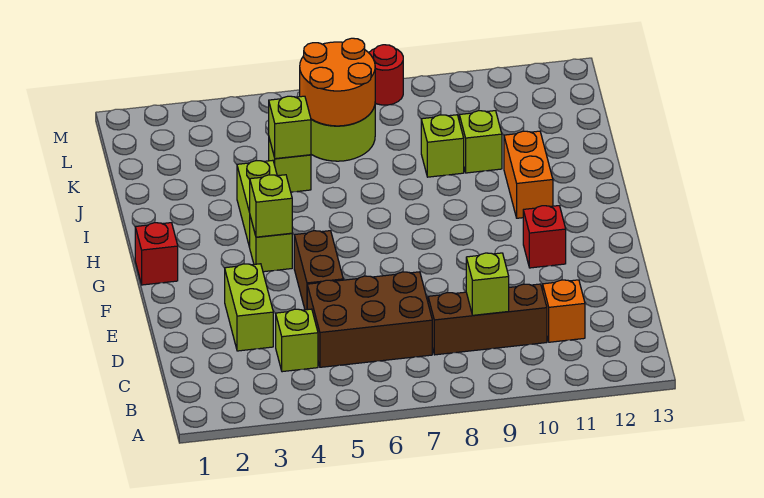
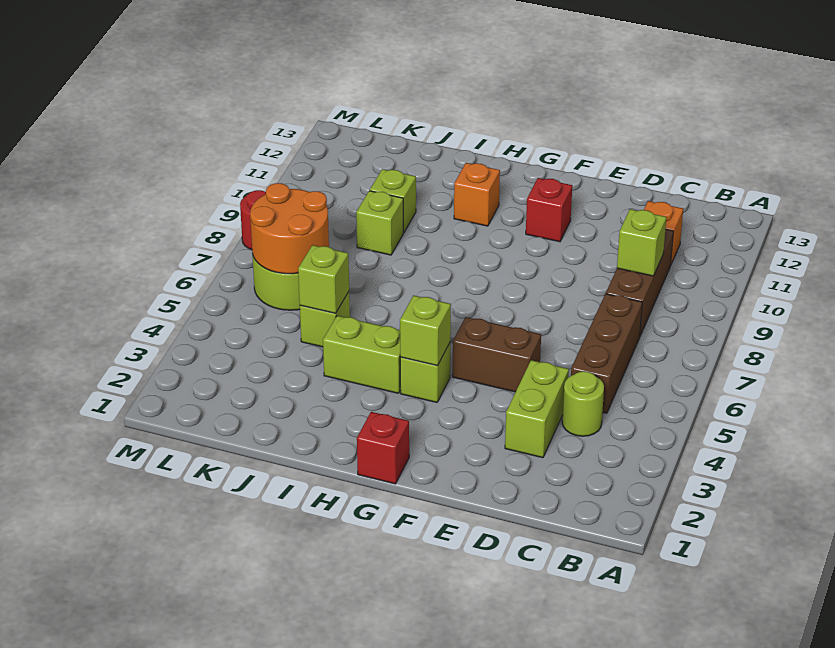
lime brick C4 level 1 -> lime round brick C4 level 1
brown brick C5:D7 level 1 -> brown brick C5:C7 level 1
lime brick D3:E3 level 1 -> lime brick D3:D4 level 1
orange brick H11:I11 level 1 -> orange brick H11 level 1

